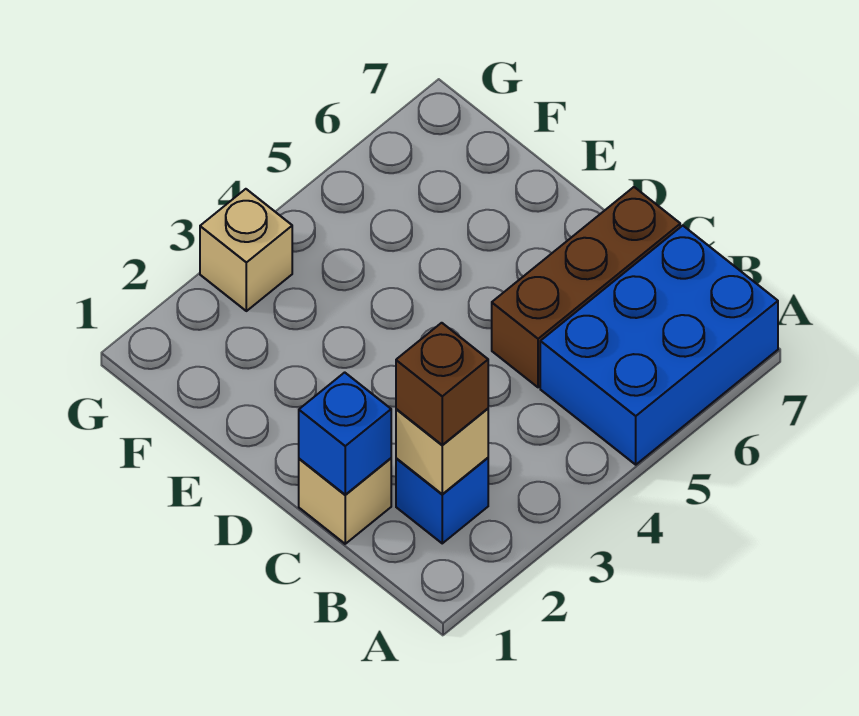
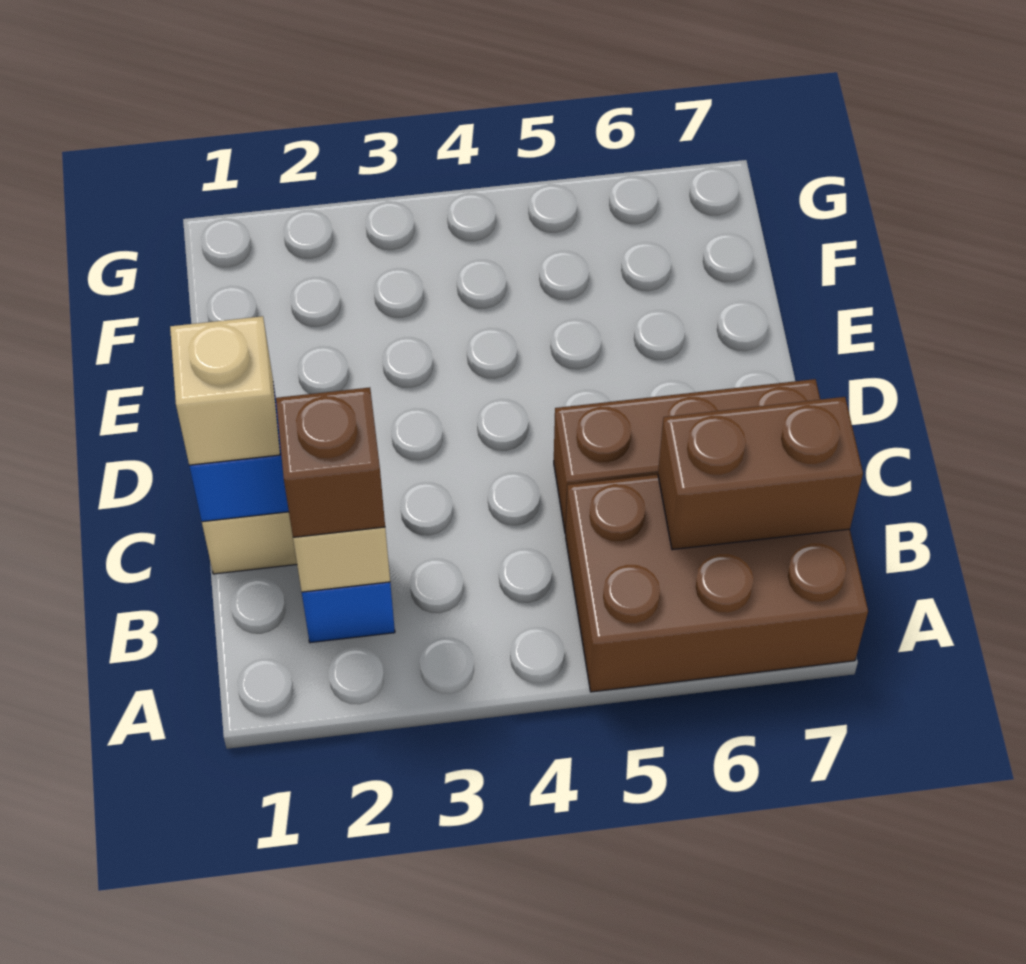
blue brick A5:B7 level 1 -> brown brick A5:B7 level 1
none -> brown brick B6:B7 level 2
tan brick G3 level 1 -> tan brick C1 level 3

